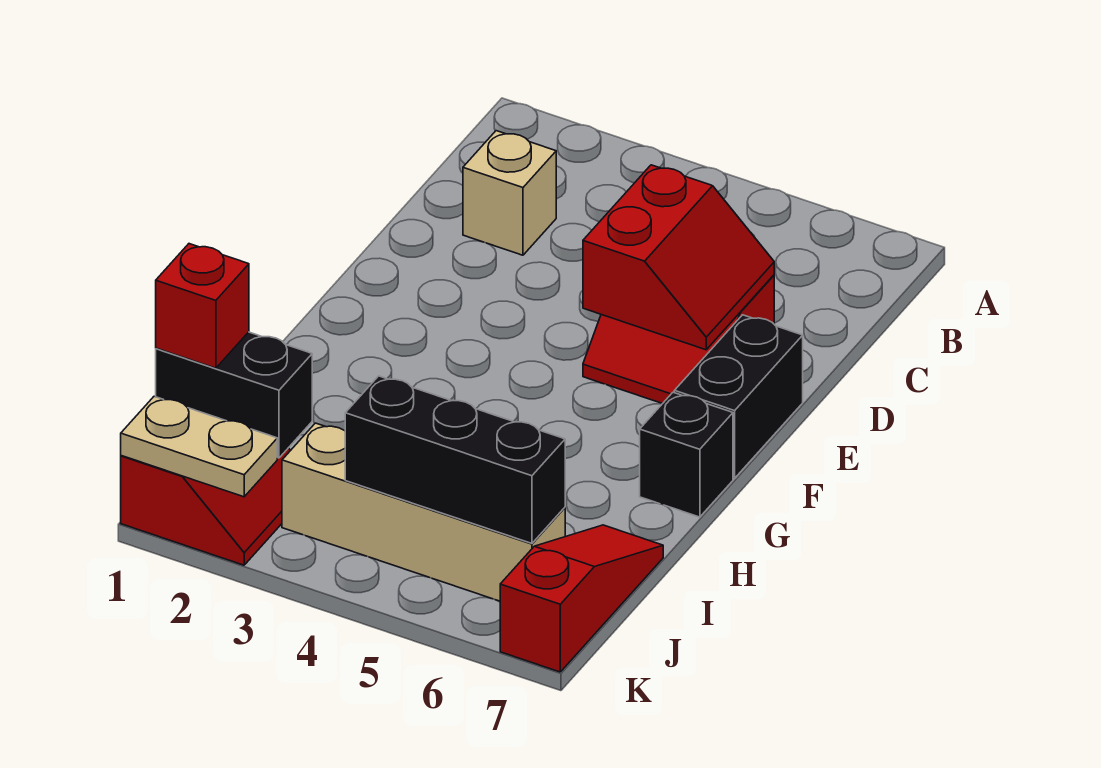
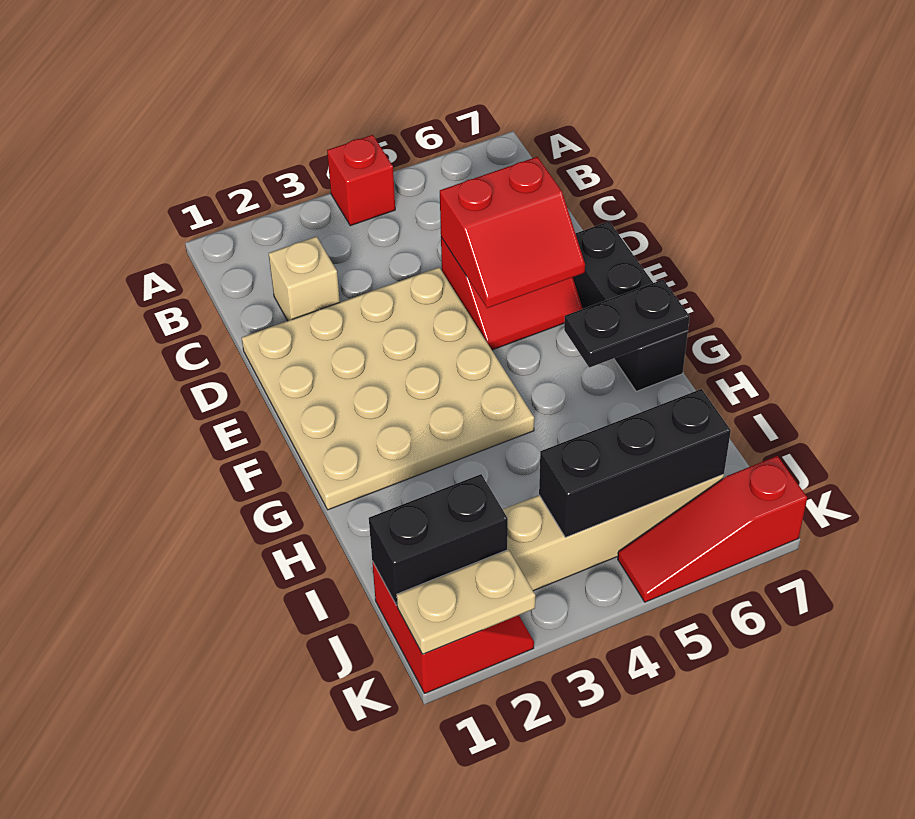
none -> tan plate D1:G4 level 1
red slope D5:E6 level 2 top 5 -> red slope D5:E6 level 2 top D
none -> black plate G6:G7 level 2
red slope I7:K7 level 1 top K -> red slope K5:K7 level 1 top 7
red brick J1 level 3 -> red brick A4 level 1

